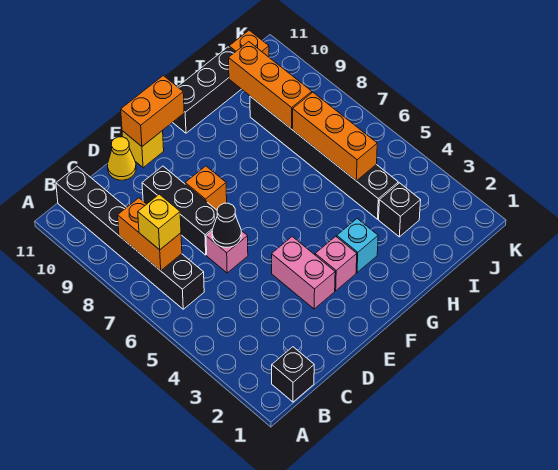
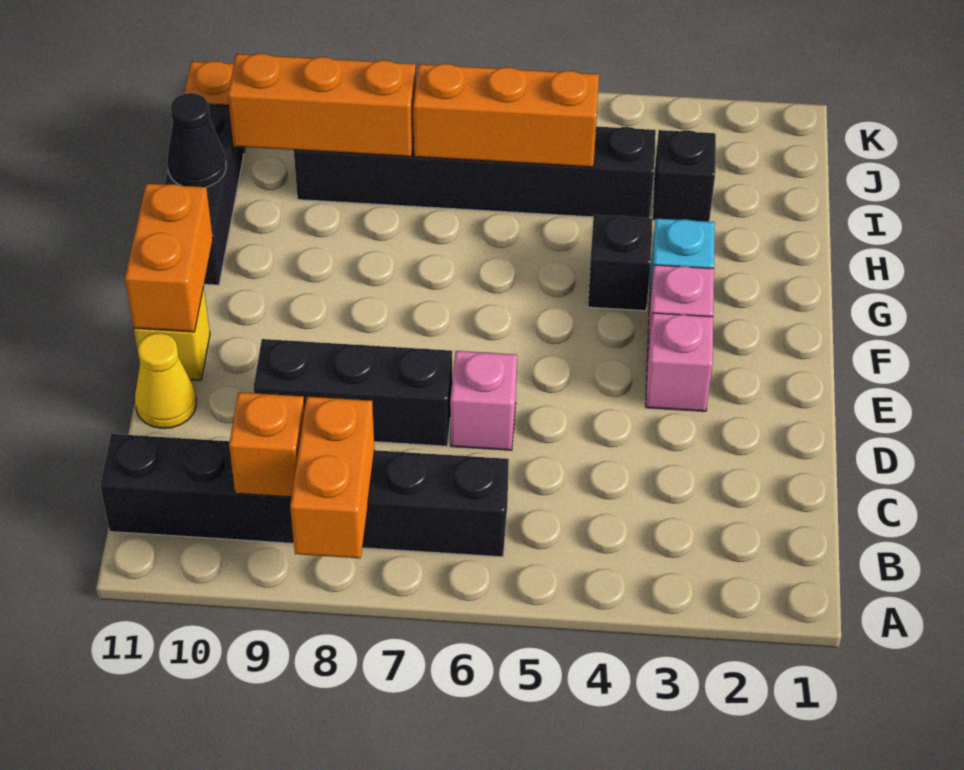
black brick B1 level 1 -> black brick G4 level 1
orange brick B7:B8 level 2 -> orange brick A8:B8 level 2
yellow brick B7 level 3 -> none
black cone D6 level 2 -> black cone H11 level 2
pink brick E3:E4 level 1 -> pink brick E3 level 1
orange brick E8 level 1 -> orange brick B9 level 2

